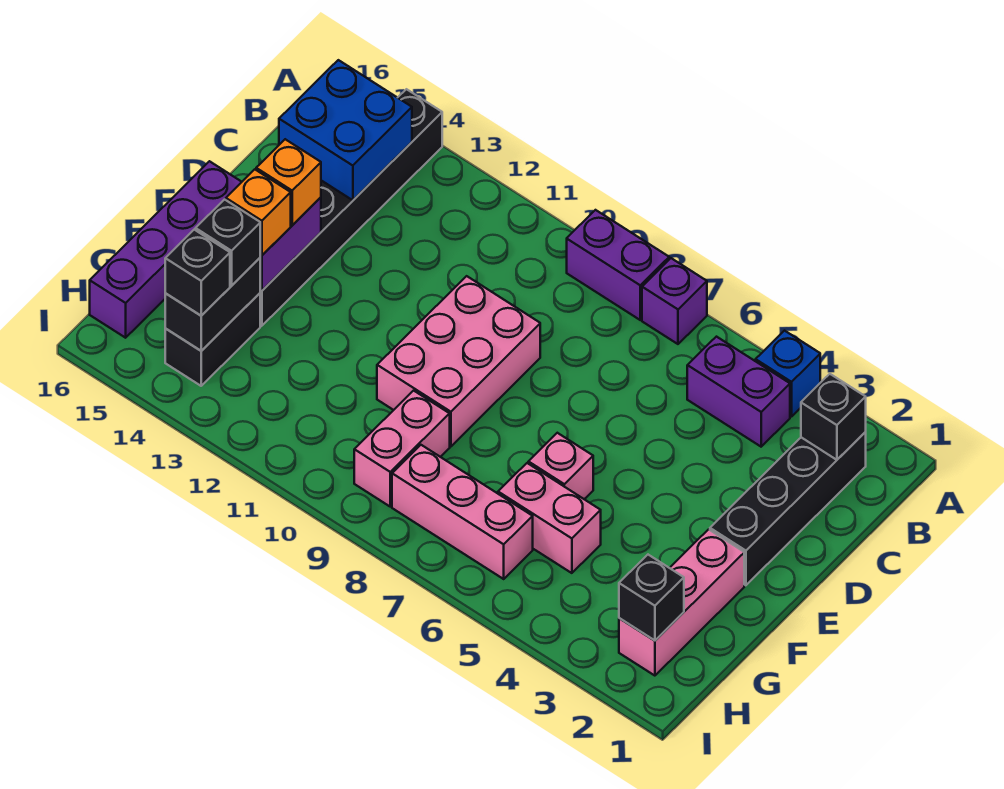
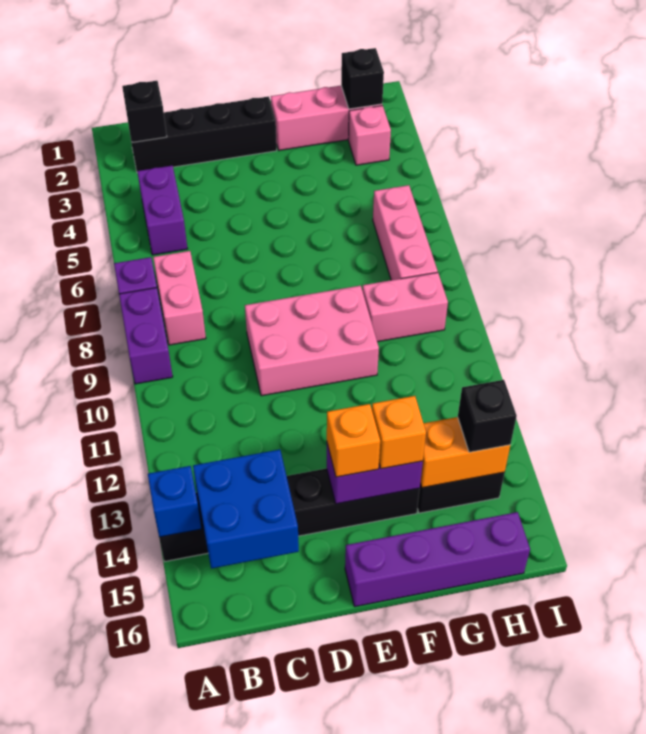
blue brick A4 level 1 -> blue brick A14 level 2
pink brick F6 level 1 -> pink brick H3 level 1
pink brick G5:G6 level 1 -> pink brick B7:B8 level 1
black brick G14:H14 level 2 -> orange brick G14:H14 level 2
black brick G14 level 3 -> none

